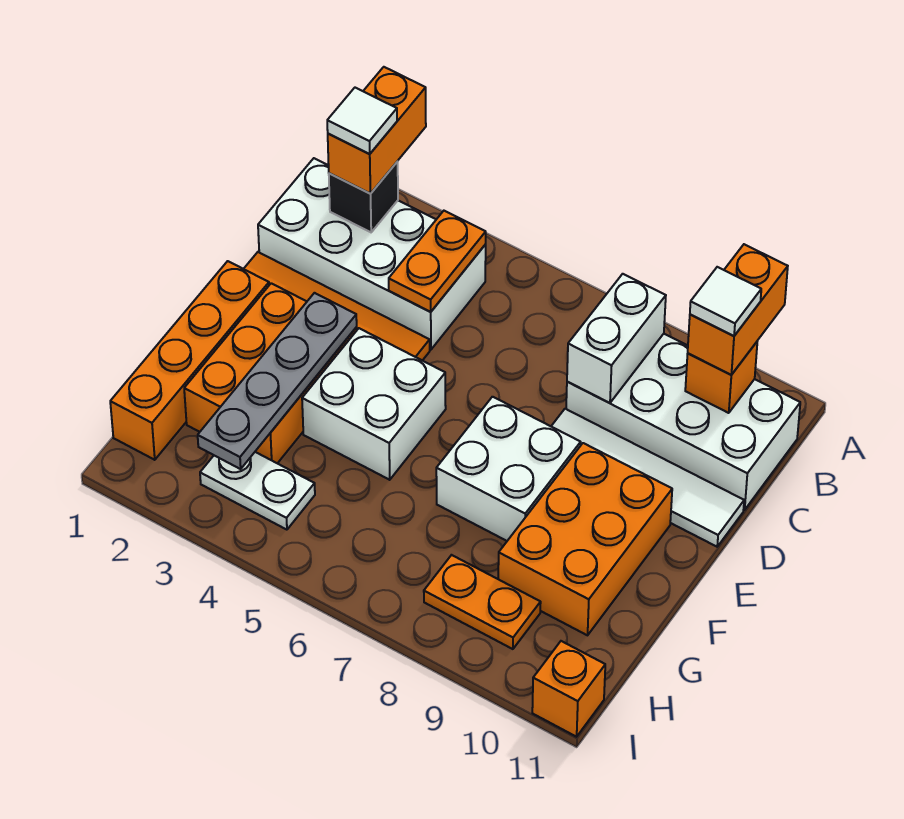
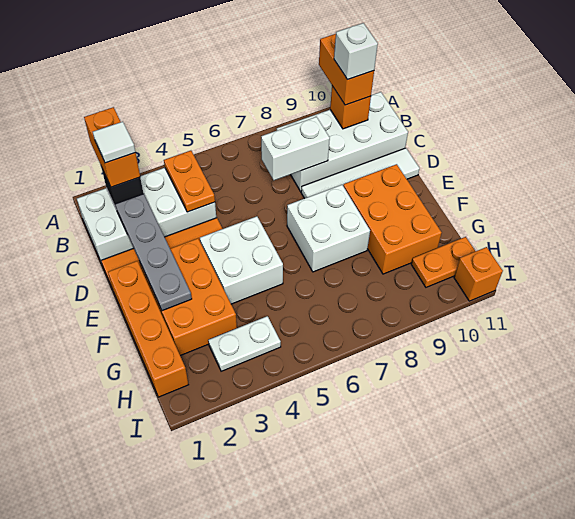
white brick B8:C8 level 2 -> white brick C7:C8 level 2
white tile B10 level 4 -> white brick B10 level 4
grey plate E3:H3 level 2 -> grey plate C2:F2 level 2
orange plate H8:H9 level 1 -> orange plate H10:H11 level 1

